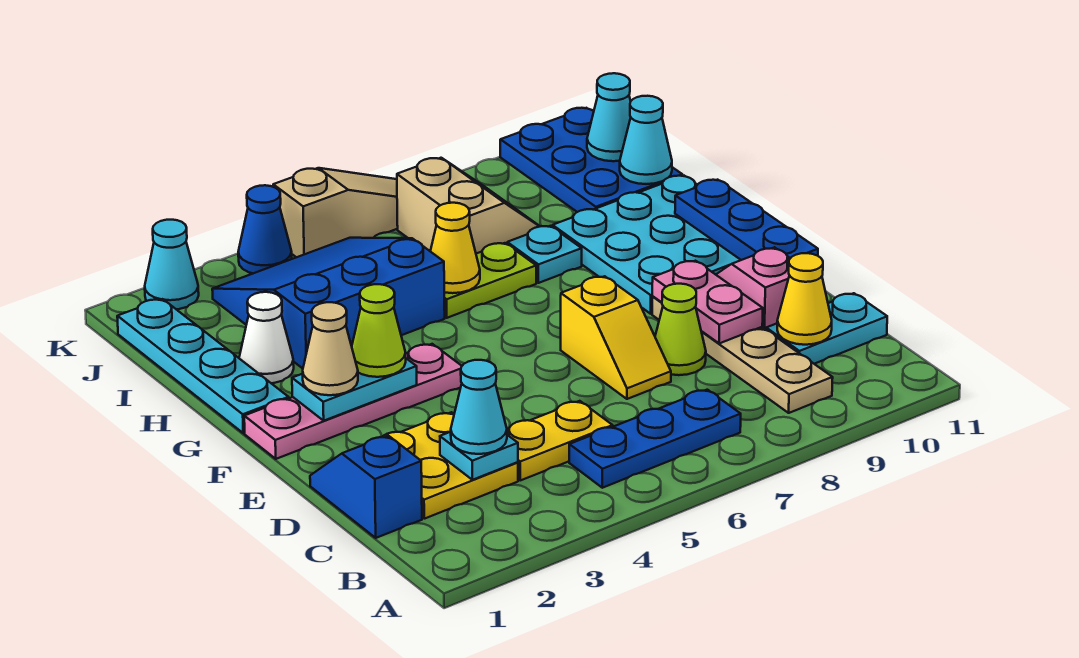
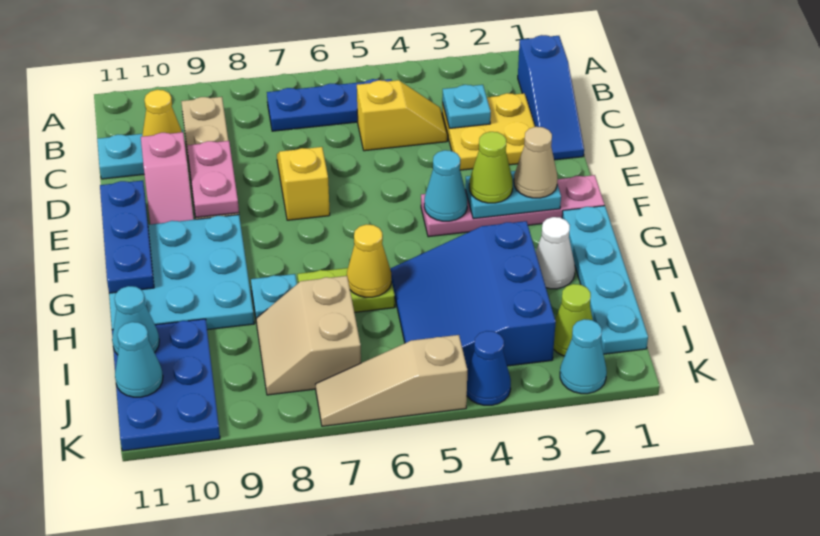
blue slope C1:D1 level 1 top C -> blue slope B1:D1 level 1 top B
cyan cone C3 level 3 -> cyan cone F4 level 2
yellow plate C4:C5 level 1 -> yellow slope C4:C5 level 1 top 5
lime cone D8 level 1 -> lime cone J2 level 1
blue slope H3:J5 level 1 top H -> blue slope H3:J5 level 1 top 3

